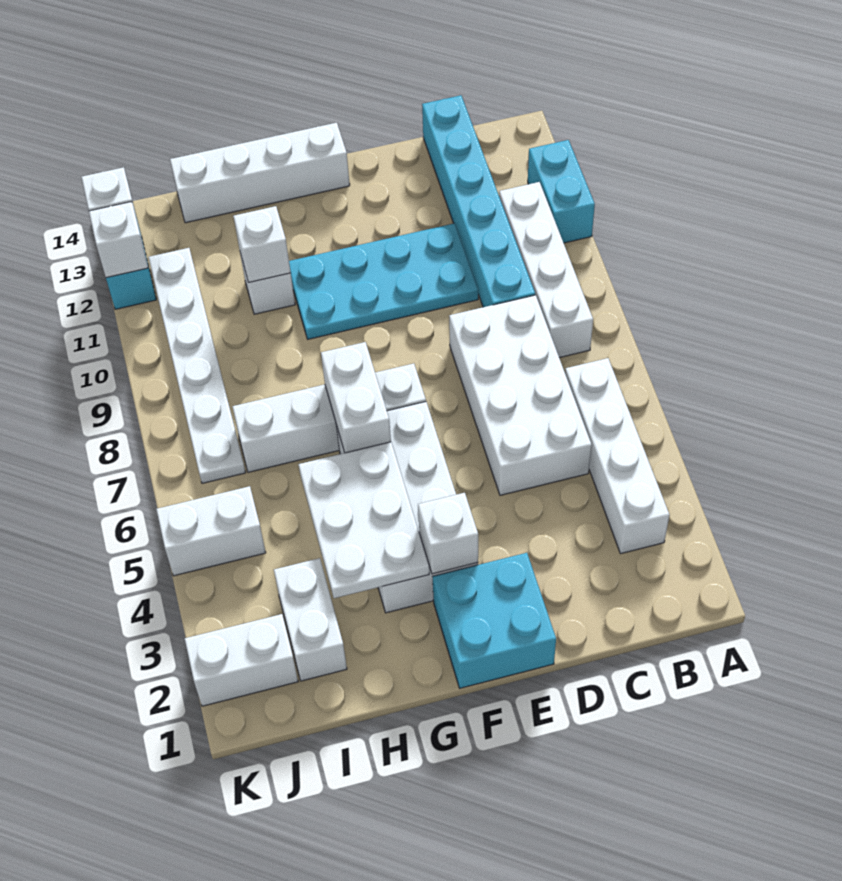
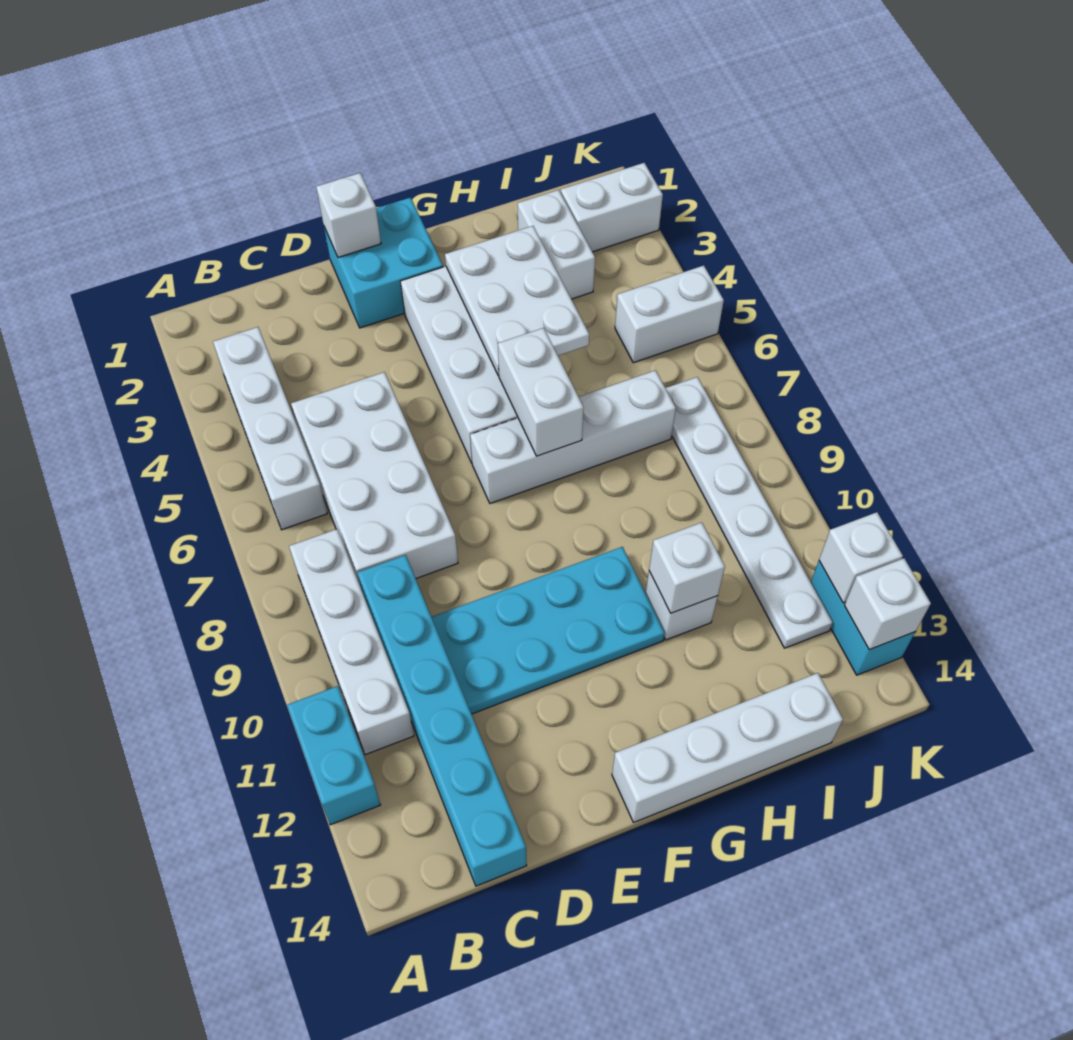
white brick F3 level 2 -> white brick E1 level 2

